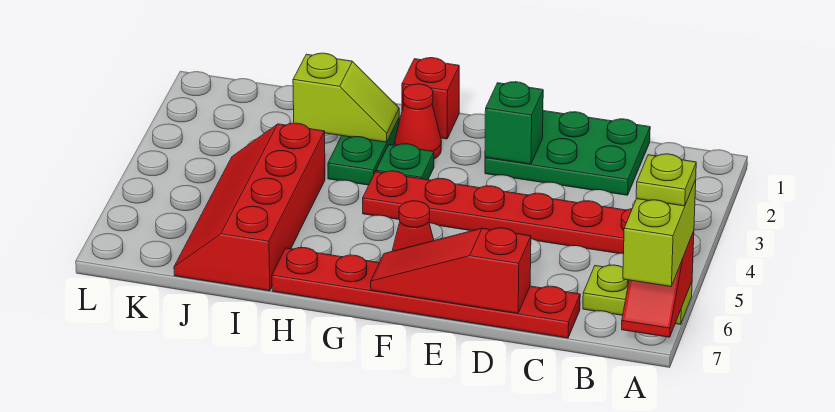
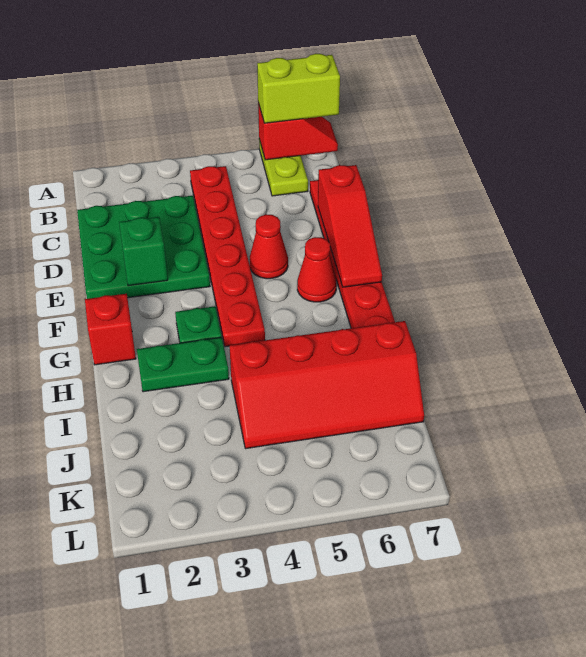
lime plate A6 level 4 -> none
green plate C1:E2 level 1 -> green plate C1:E3 level 1
red cone G2 level 1 -> red cone E5 level 1
lime slope H2:I2 level 2 top I -> none

